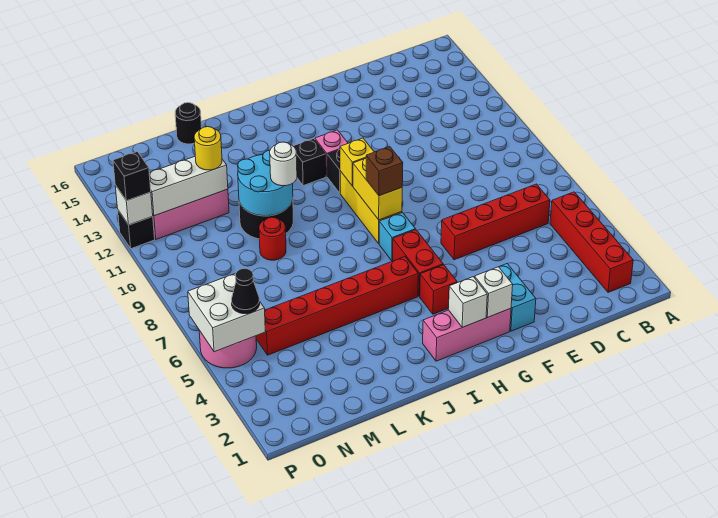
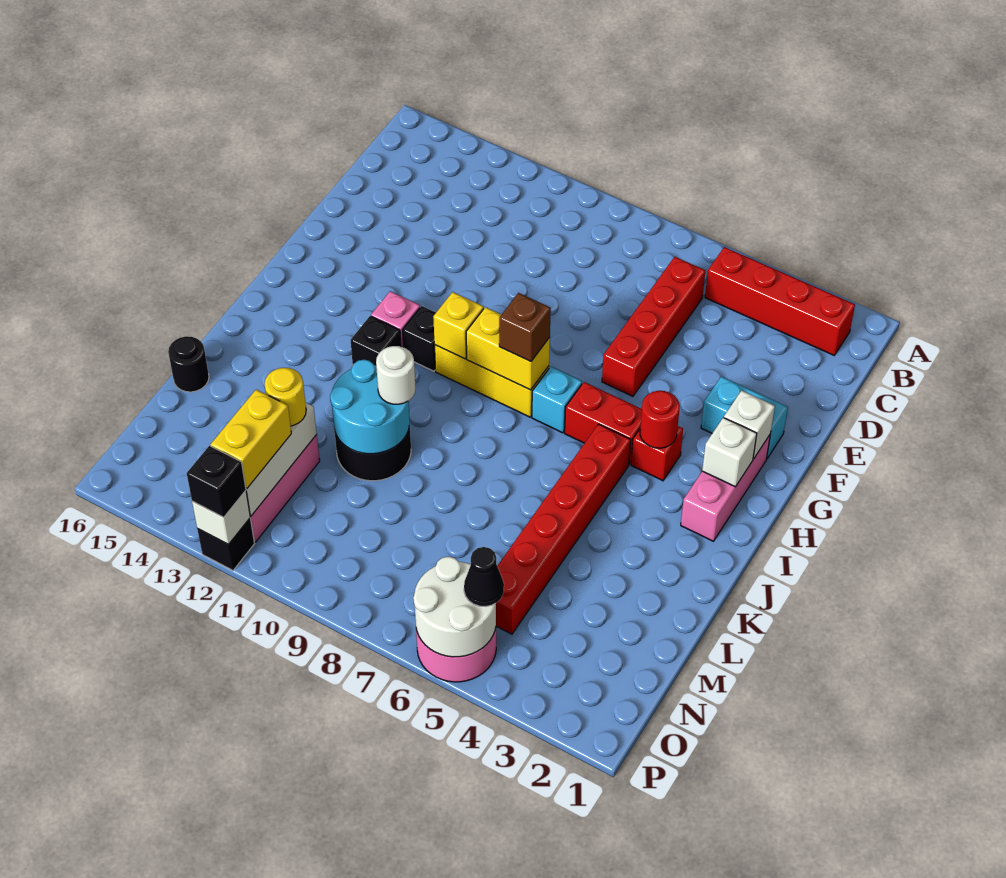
red round brick L9 level 1 -> red round brick H4 level 2
none -> yellow brick N12:O12 level 3
white brick O5:P6 level 2 -> white round brick O5:P6 level 2

